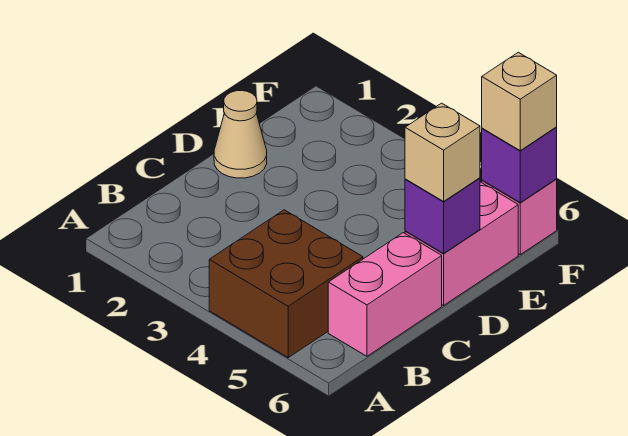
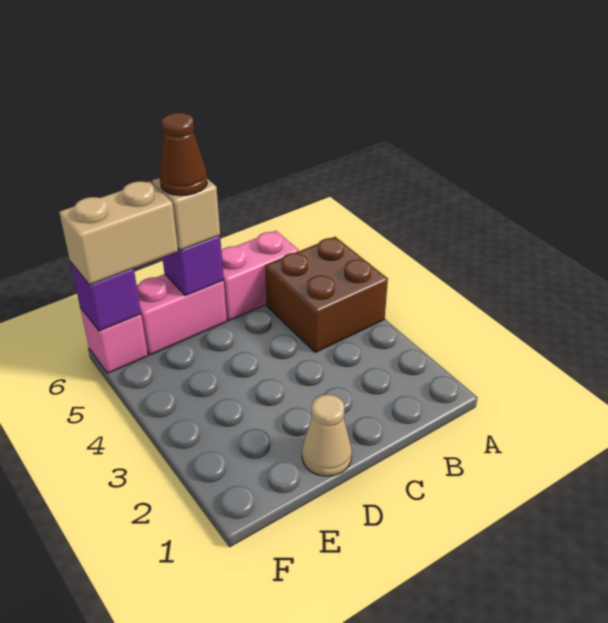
none -> brown cone D6 level 4
tan brick F6 level 3 -> tan brick E6:F6 level 3

